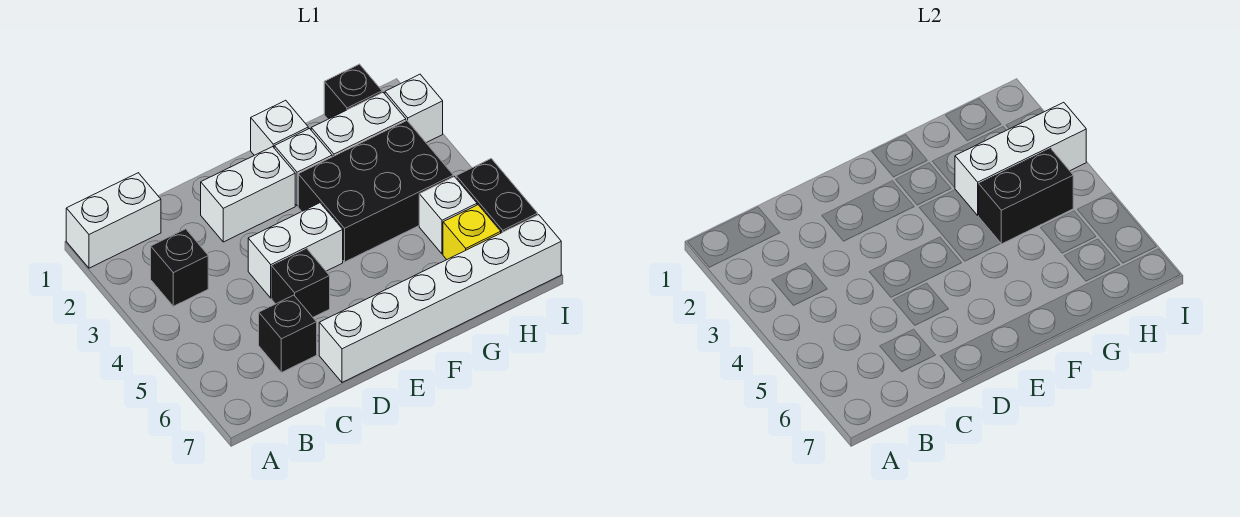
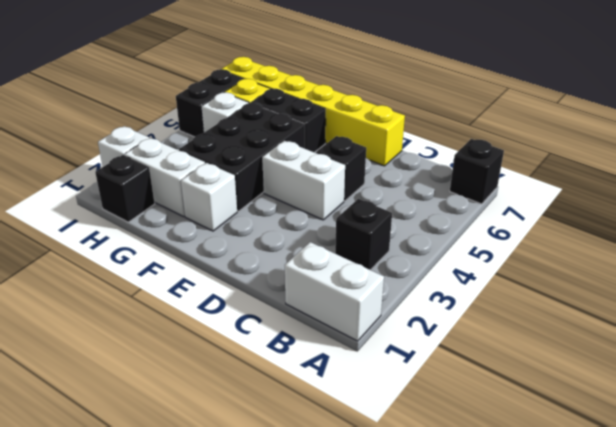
black brick C6 level 1 -> black brick A7 level 1
white brick D2:E2 level 1 -> none
white brick D7:I7 level 1 -> yellow brick D7:I7 level 1
white brick F1 level 1 -> none
black brick F3:H4 level 1 -> black brick F3:G5 level 1
white brick G3:I3 level 2 -> none
black brick G4:H4 level 2 -> black brick F6:G6 level 1

